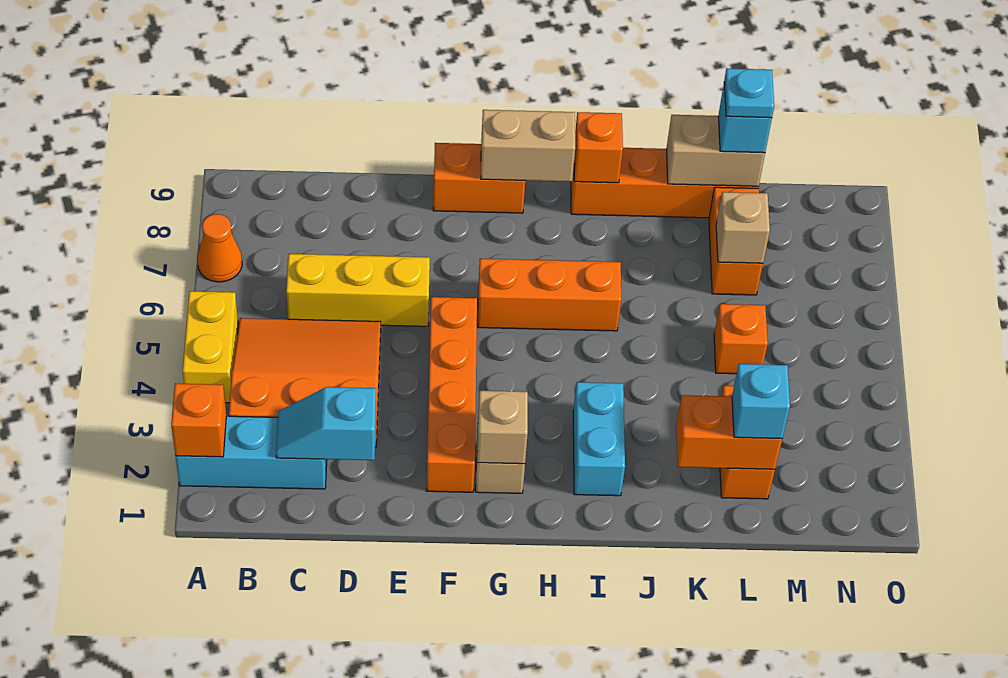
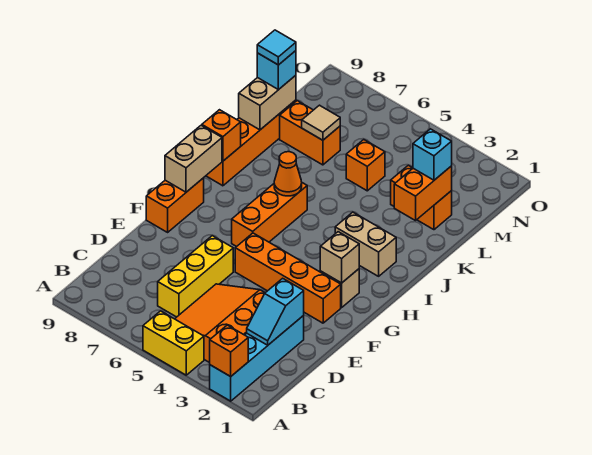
cyan brick A2:C2 level 1 -> cyan brick A2:D2 level 1
orange cone A7 level 1 -> orange cone I6 level 2
cyan brick I2:I3 level 1 -> tan brick I2:I3 level 1
tan brick L7 level 2 -> tan tile L7 level 2
cyan plate L9 level 4 -> cyan tile L9 level 4

